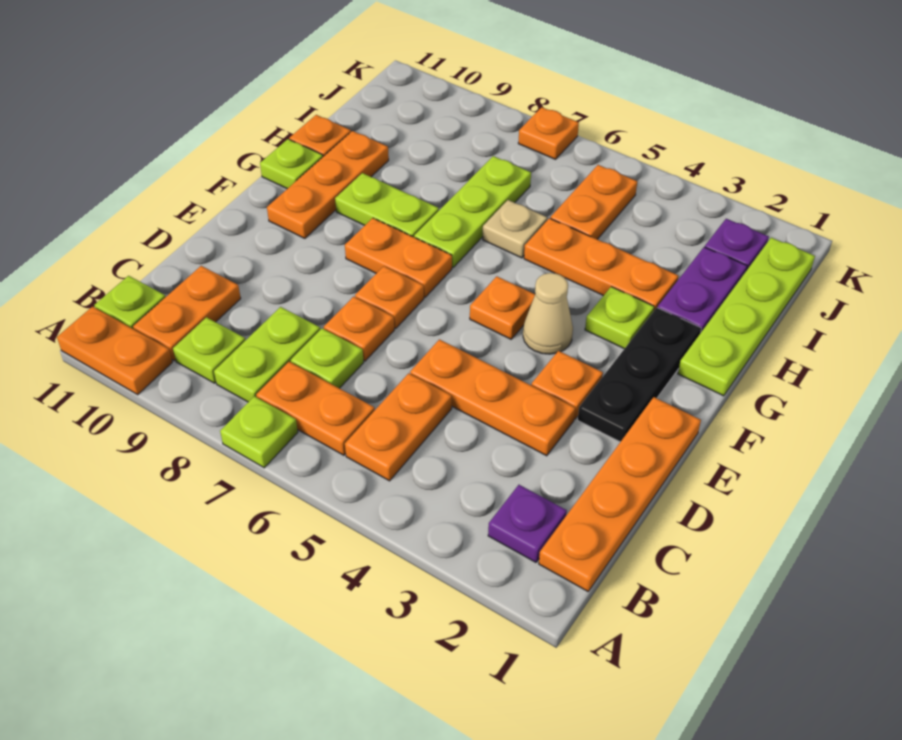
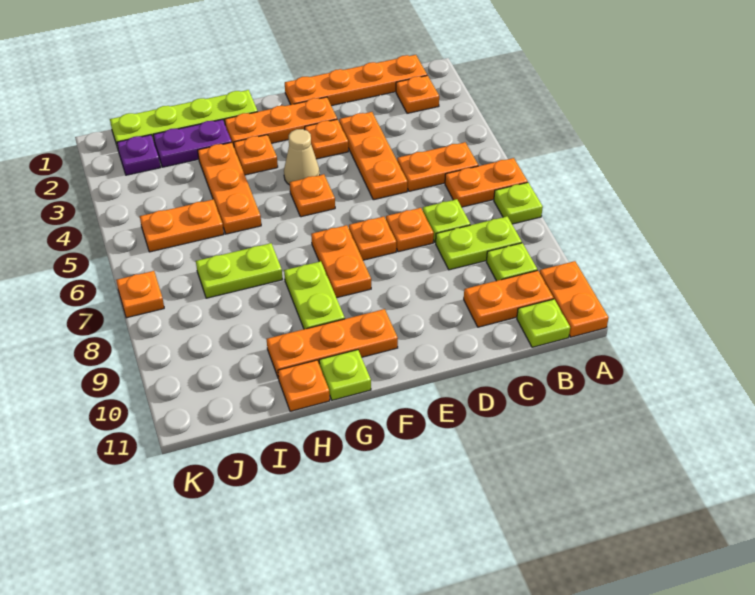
purple plate B2 level 1 -> orange plate B2 level 1
orange plate B6:B7 level 1 -> orange plate A6:B6 level 1
black plate E2:G2 level 1 -> orange plate E2:G2 level 1
lime plate G3 level 1 -> orange plate G3 level 1
lime plate G7:I7 level 1 -> lime plate H7:I7 level 1
tan plate H6 level 1 -> none

